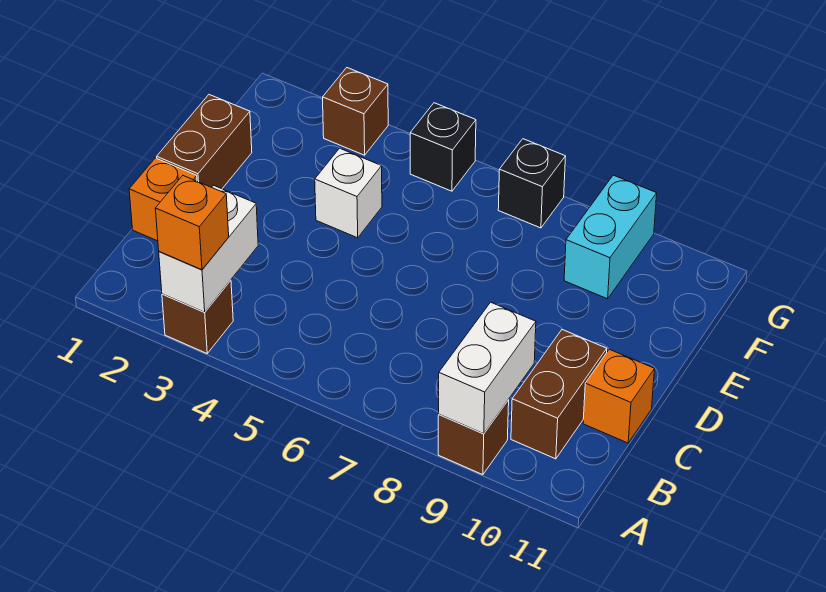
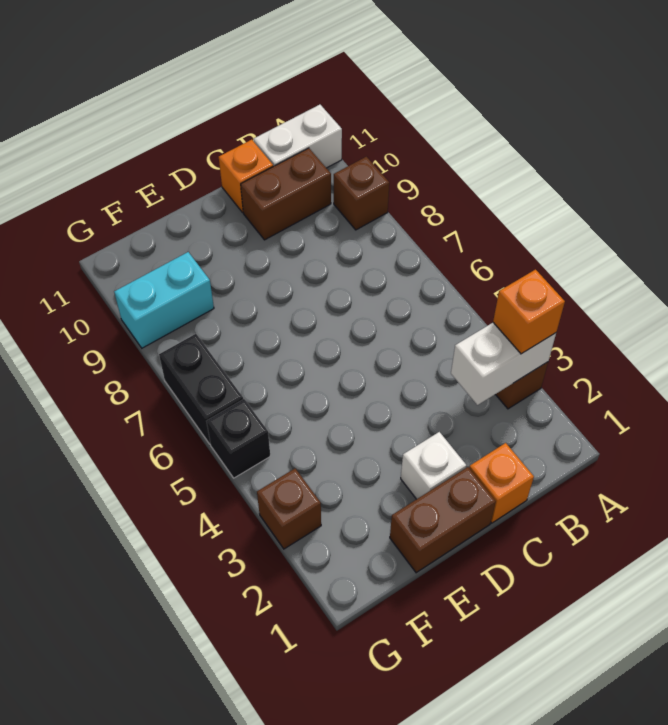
white brick A9:B9 level 2 -> white brick A11:B11 level 1
white brick E4 level 1 -> white brick D2 level 1
black brick G7 level 1 -> black brick G6:G7 level 1

